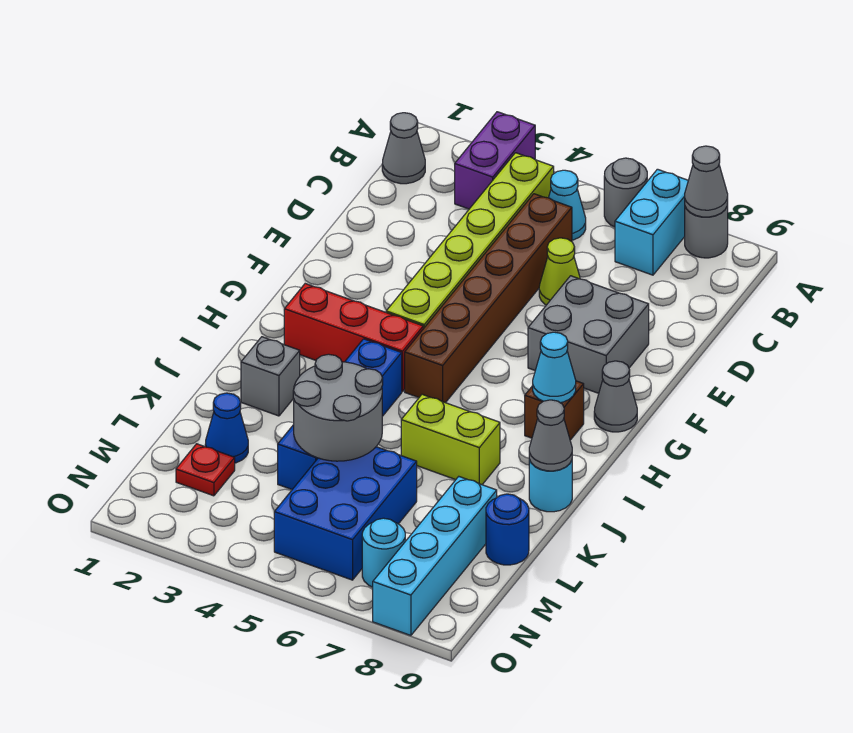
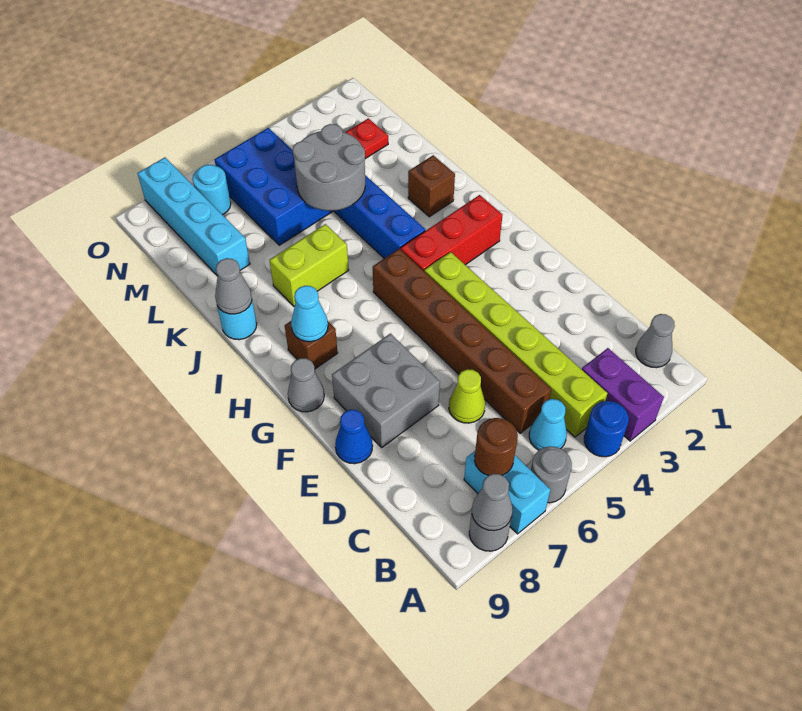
none -> brown round brick B7 level 2
grey brick J2 level 1 -> brown brick J2 level 1
blue cone L2 level 1 -> blue cone E9 level 1
blue round brick L9 level 1 -> blue round brick A4 level 1

